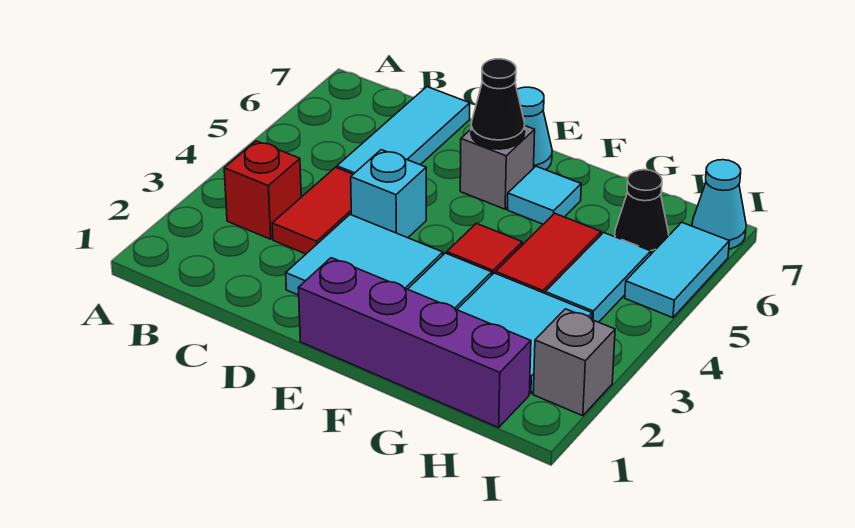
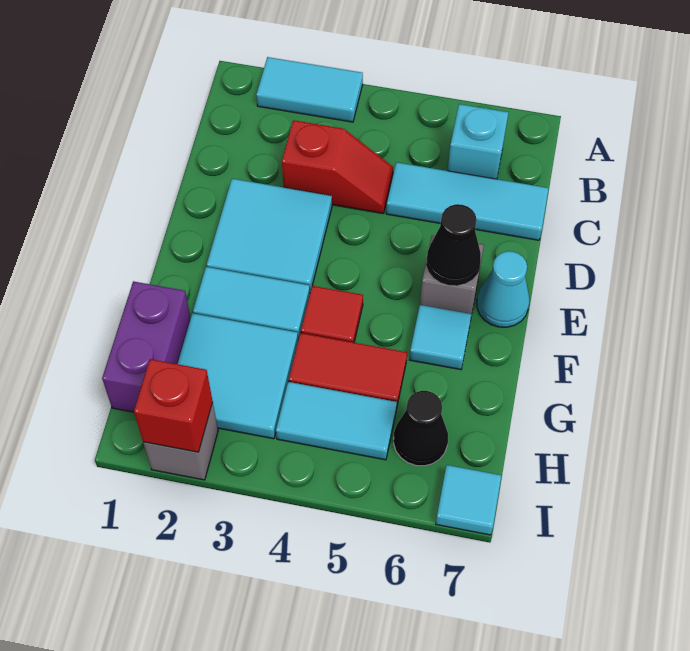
red brick B3 level 1 -> red brick I2 level 2
red tile C3:C4 level 1 -> red slope C3:C4 level 1 top 3
cyan brick D4 level 1 -> cyan brick B6 level 1
purple brick E1:H1 level 1 -> purple brick G1:H1 level 1
cyan tile I5:I6 level 1 -> cyan tile A2:A3 level 1
cyan cone I7 level 1 -> cyan tile I7 level 1

